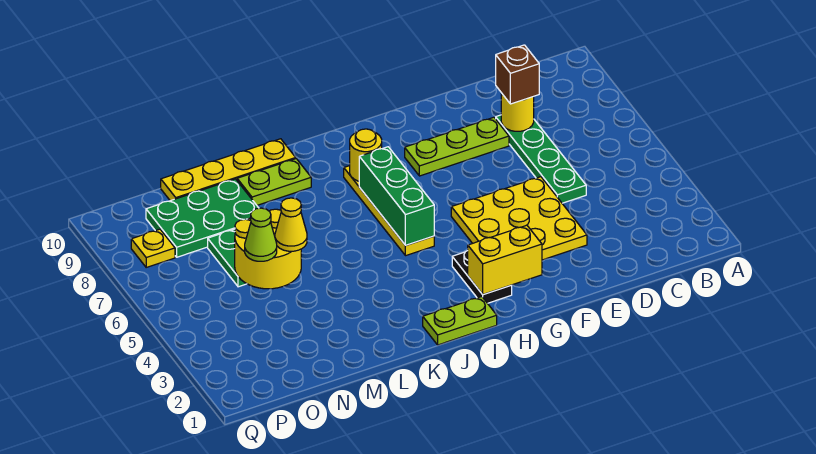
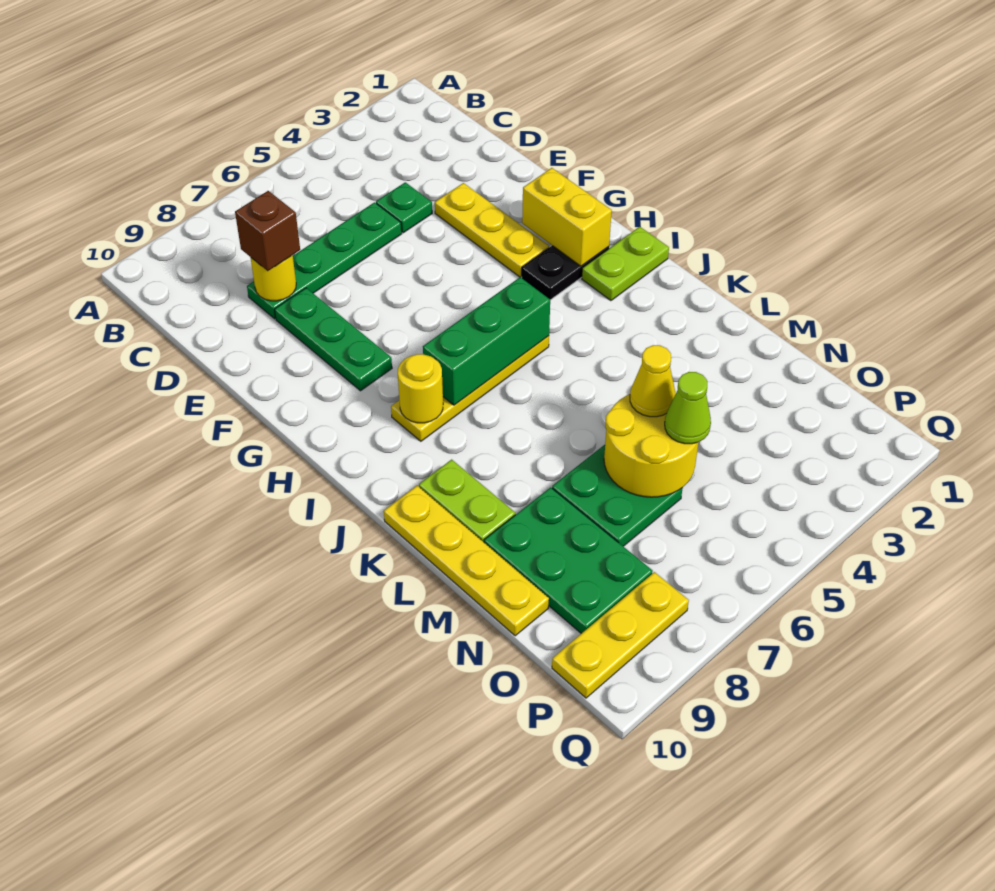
none -> green plate D4 level 1
yellow plate E3:G5 level 1 -> yellow plate E3:G3 level 1
lime plate E8:G8 level 1 -> green plate E8:G8 level 1
lime plate I1:J1 level 1 -> lime plate I1:I2 level 1
yellow plate P8 level 1 -> yellow plate P8:P10 level 1

